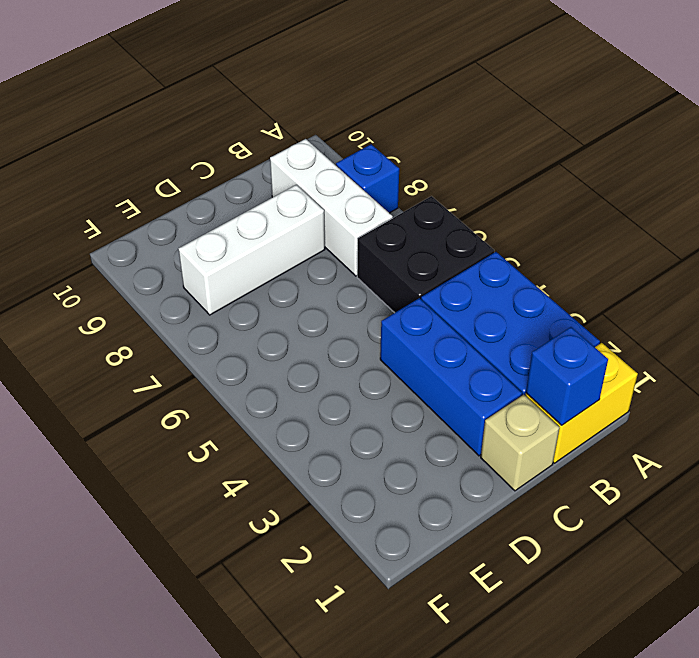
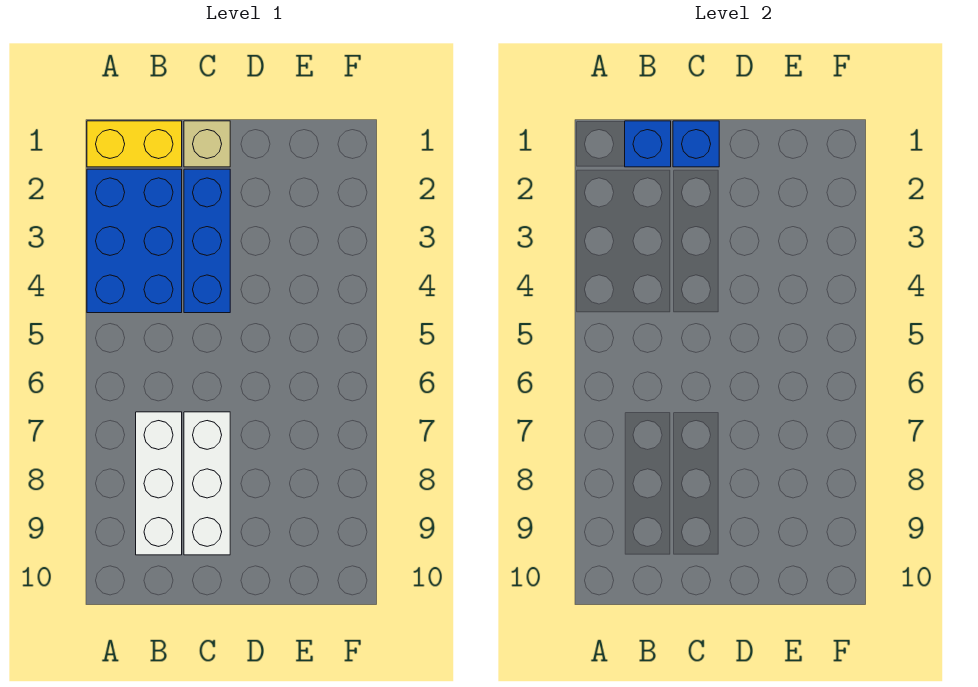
black brick A5:B6 level 1 -> none
blue brick A8 level 1 -> blue brick C1 level 2
white brick C8:E8 level 1 -> white brick C7:C9 level 1

